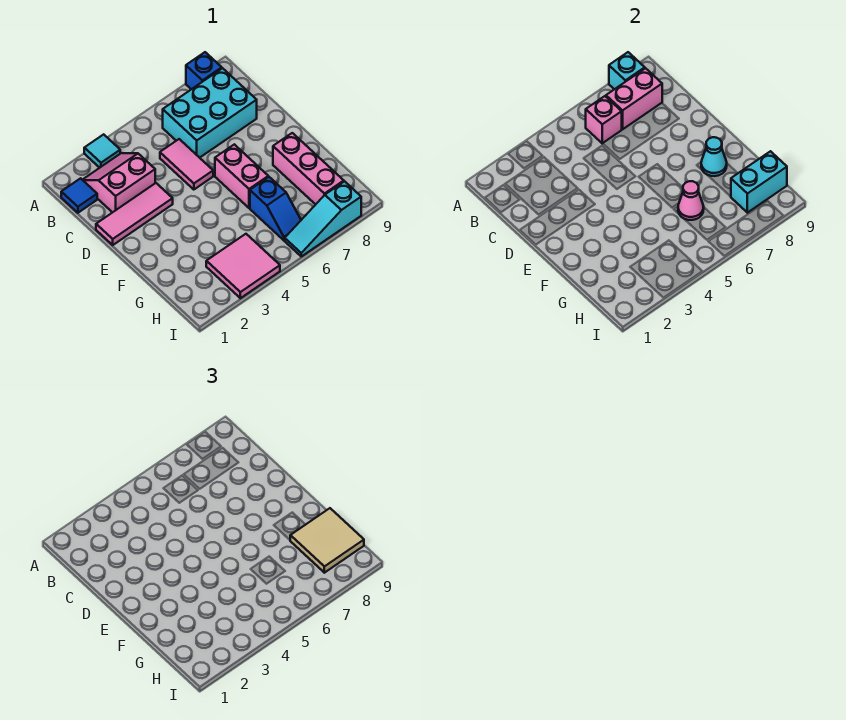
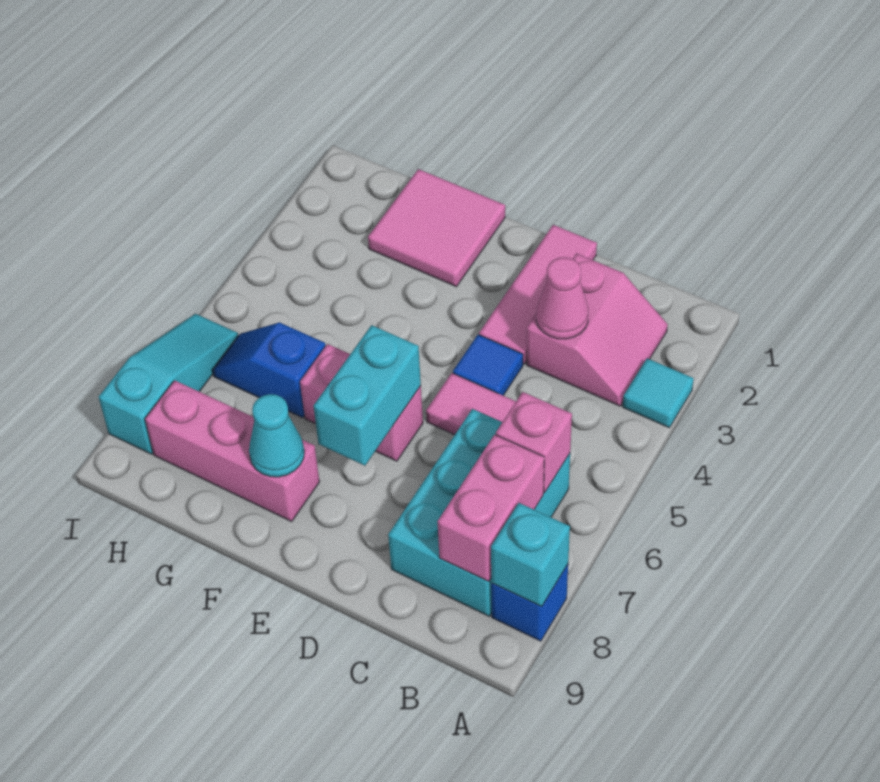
blue tile B1 level 1 -> blue tile D4 level 1
pink cone G6 level 2 -> pink cone C3 level 2
tan tile G8:H9 level 3 -> none
pink tile H3:I4 level 1 -> pink tile F1:G2 level 1
cyan brick H8:H9 level 2 -> cyan brick E6:E7 level 2

